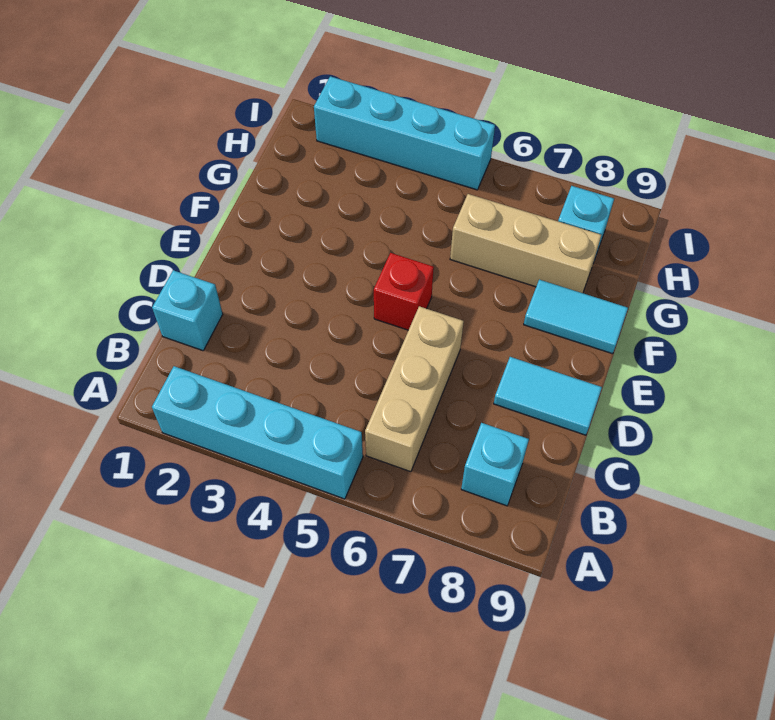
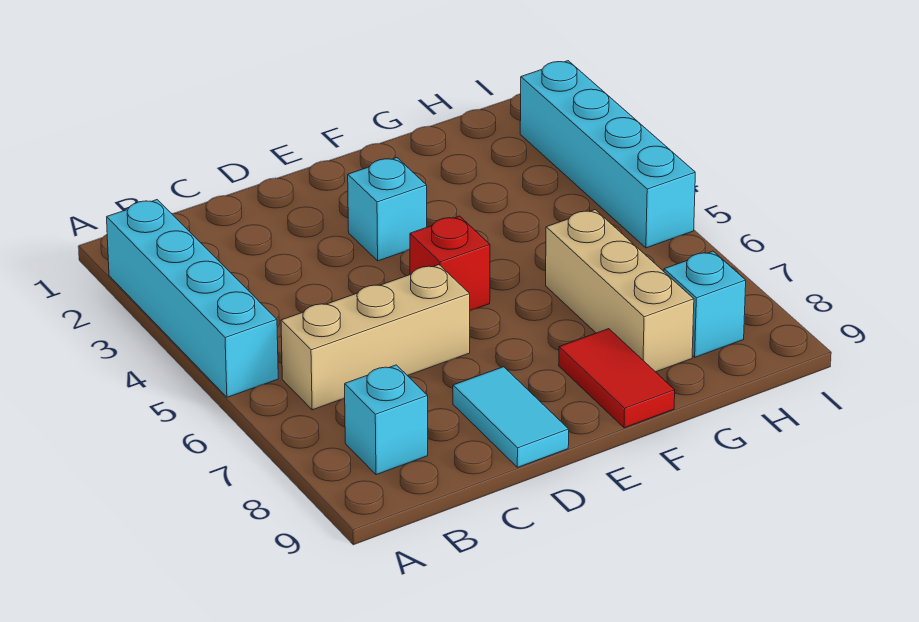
cyan brick C1 level 1 -> cyan brick E3 level 1
cyan tile F8:F9 level 1 -> red tile F8:F9 level 1

